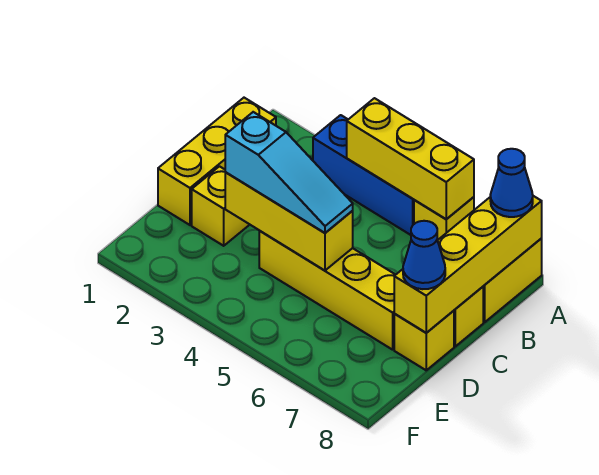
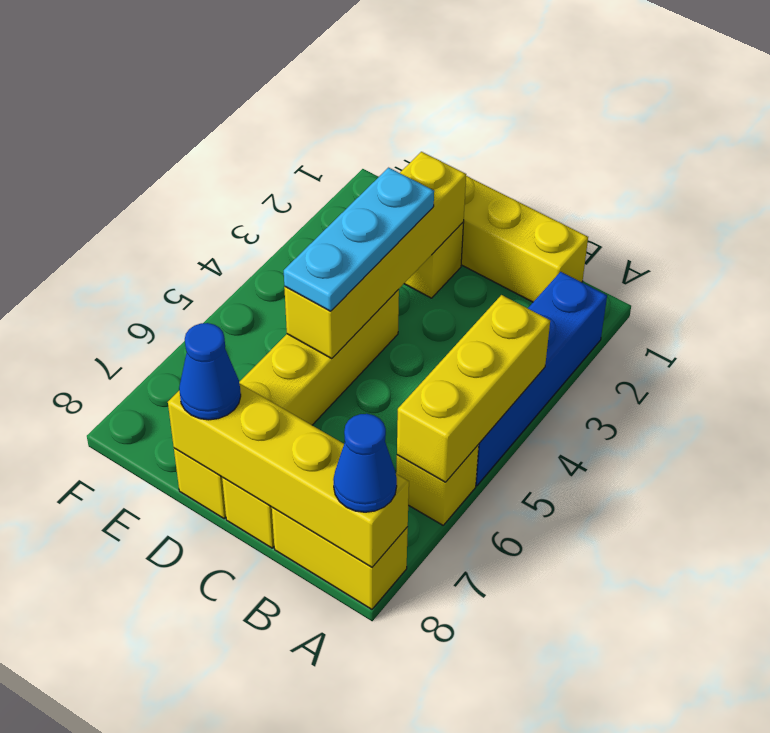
blue brick A3:A5 level 1 -> blue brick A2:A5 level 1
yellow brick D3:D5 level 2 -> yellow brick D2:D5 level 2
cyan slope D3:D5 level 3 top 3 -> cyan plate D3:D5 level 3

